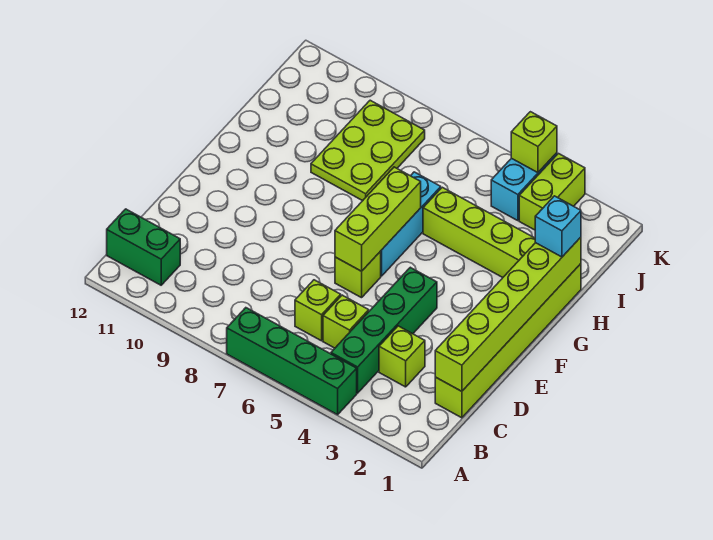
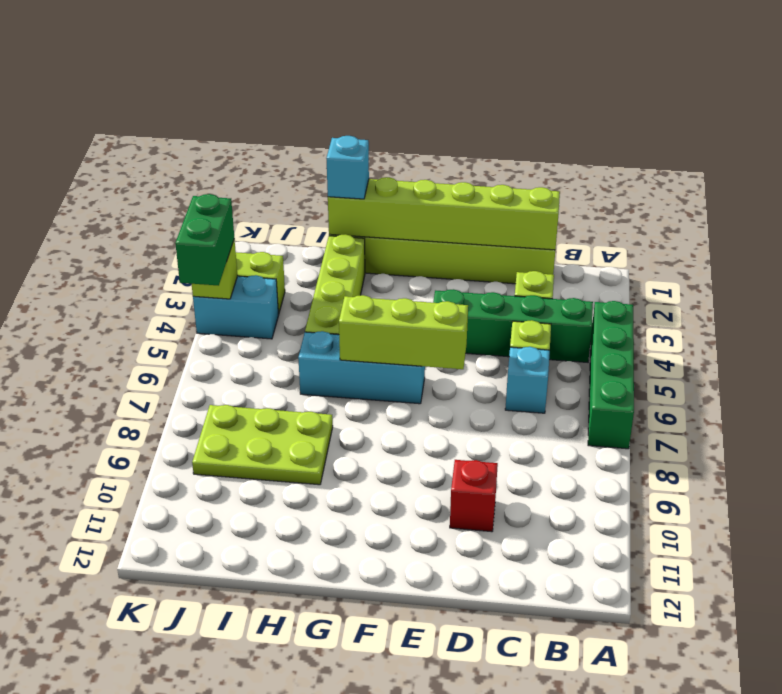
green brick B11:B12 level 1 -> green brick K4:K5 level 3
lime brick C6 level 1 -> cyan brick C6 level 1
none -> red brick D10 level 1
lime brick E6 level 1 -> none

